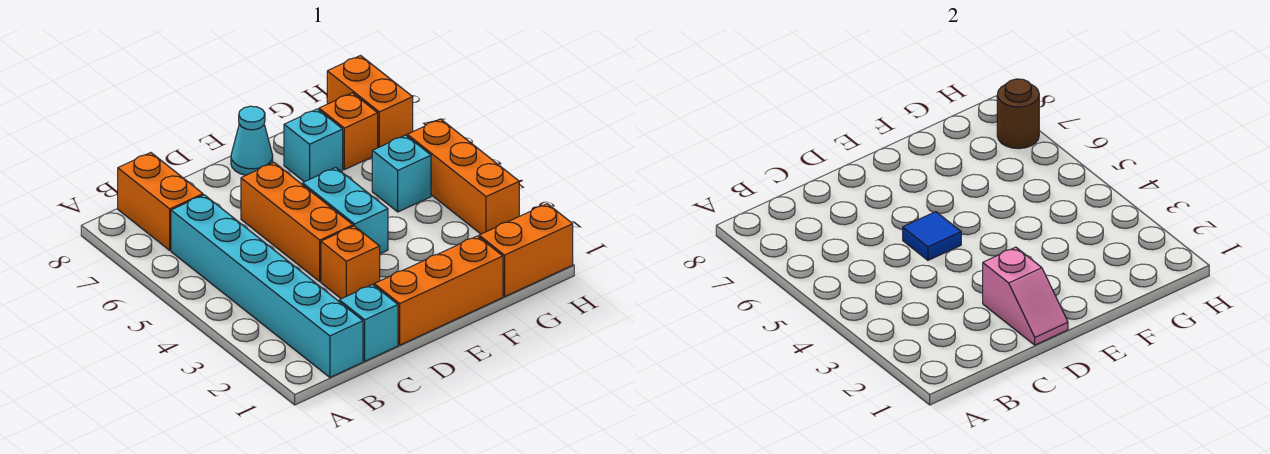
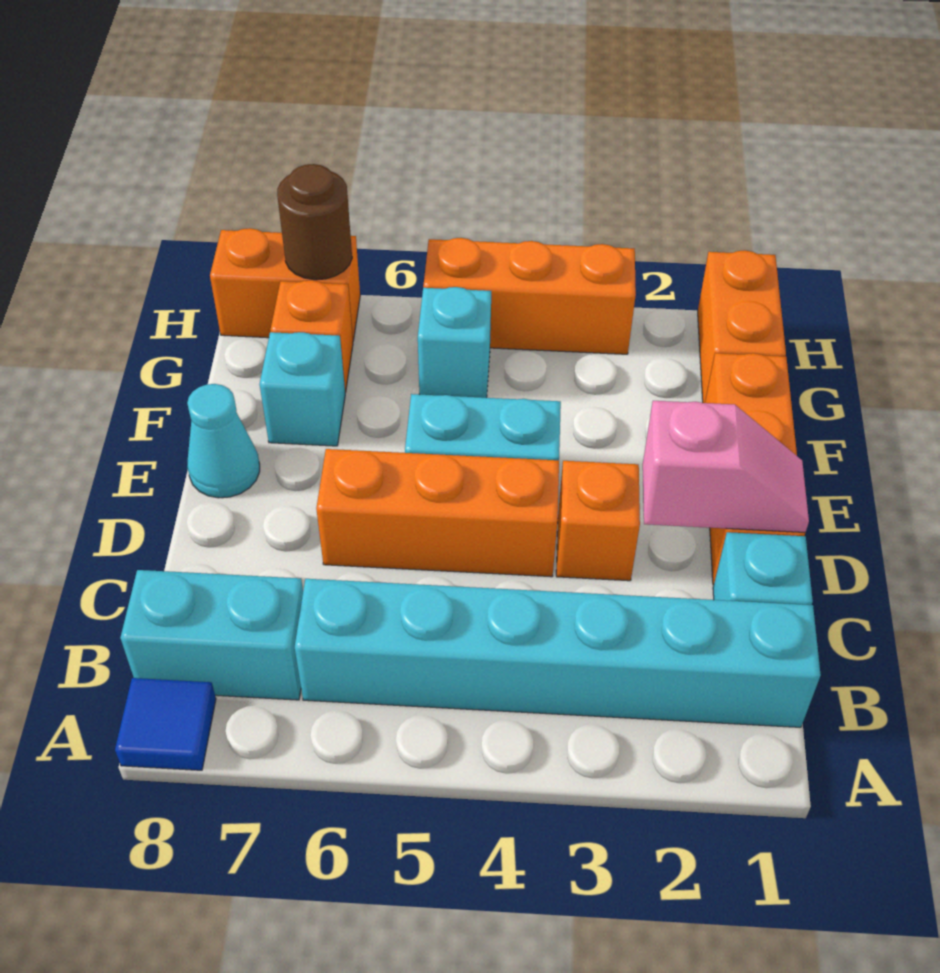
orange brick B7:B8 level 1 -> cyan brick B7:B8 level 1
blue tile D5 level 2 -> blue tile A8 level 1

